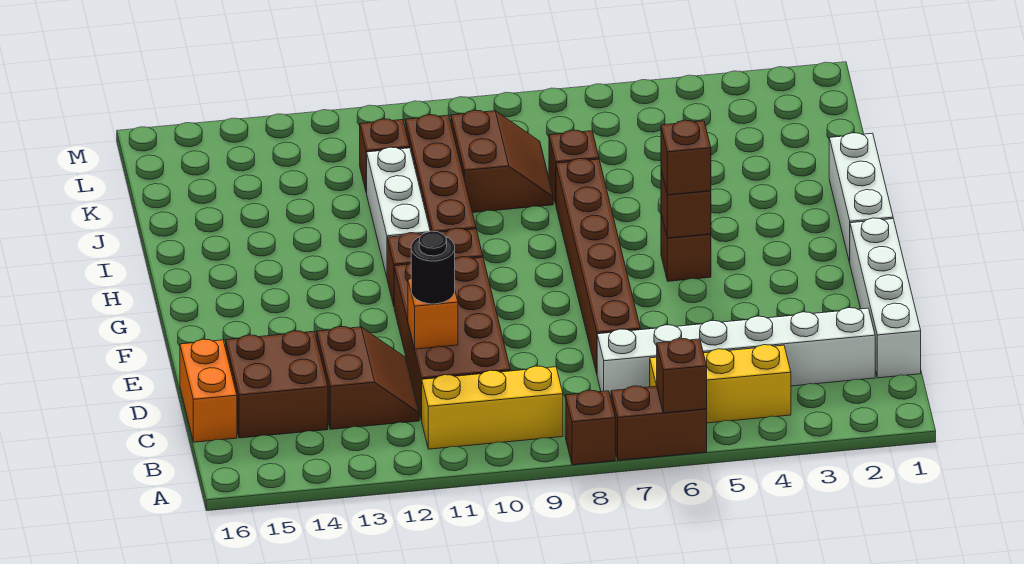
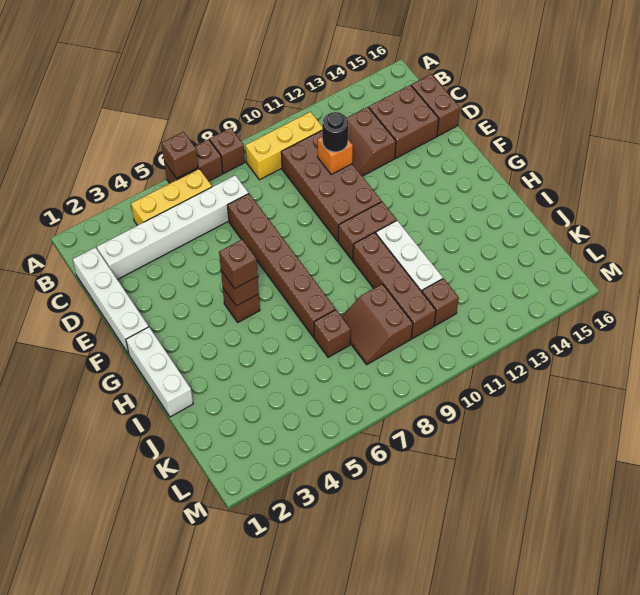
orange brick C16:D16 level 1 -> brown brick C16:D16 level 1

